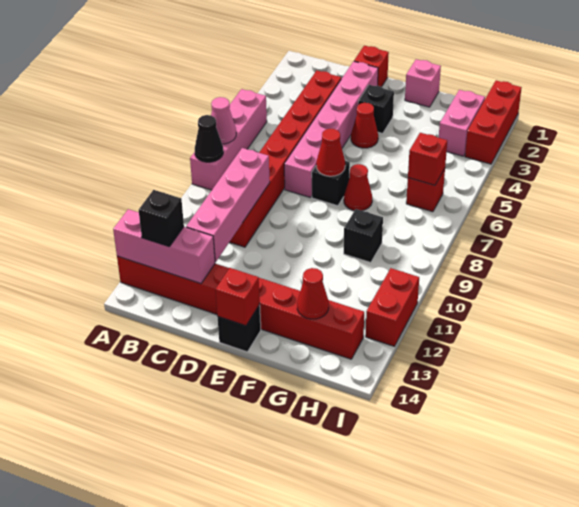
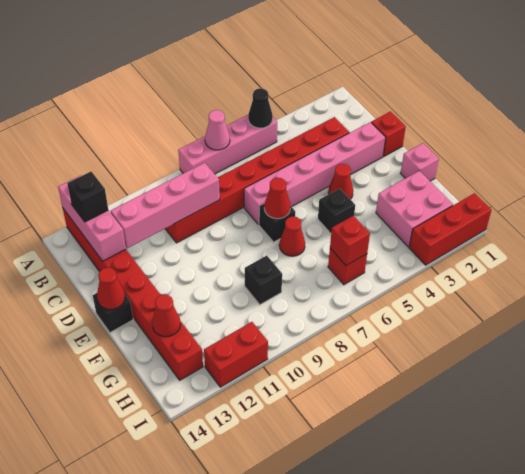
black cone A8 level 2 -> black cone A5 level 2
black brick E3 level 1 -> black brick F5 level 1
red brick E14 level 2 -> red cone E14 level 2
pink brick H2:H3 level 1 -> pink brick G2:H3 level 1

